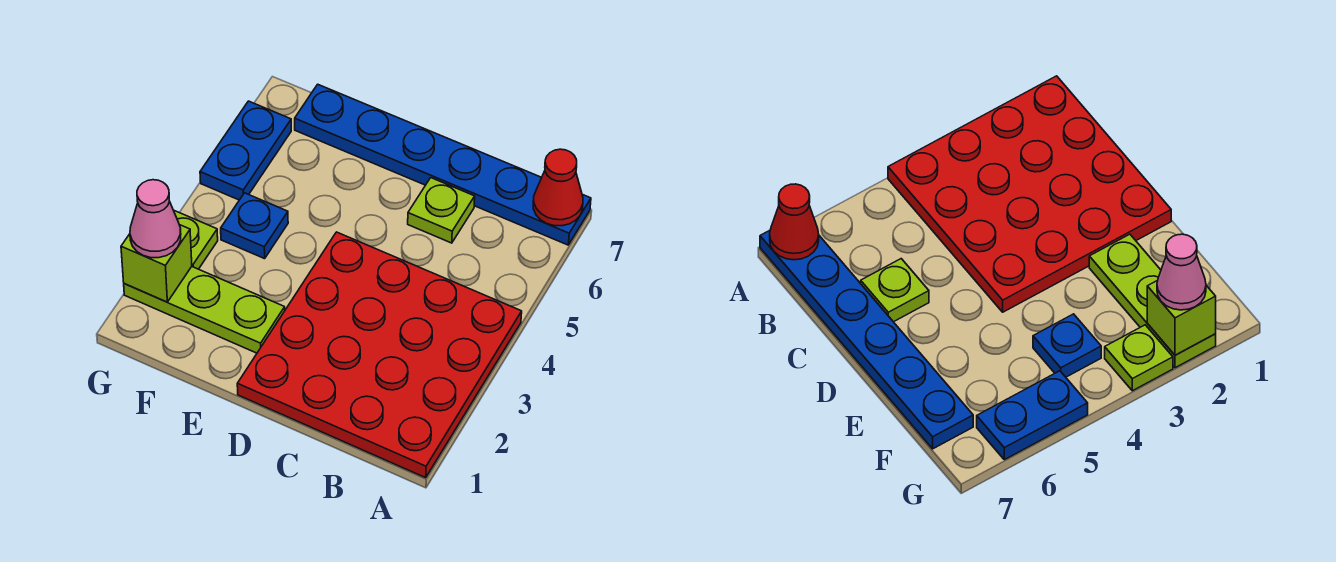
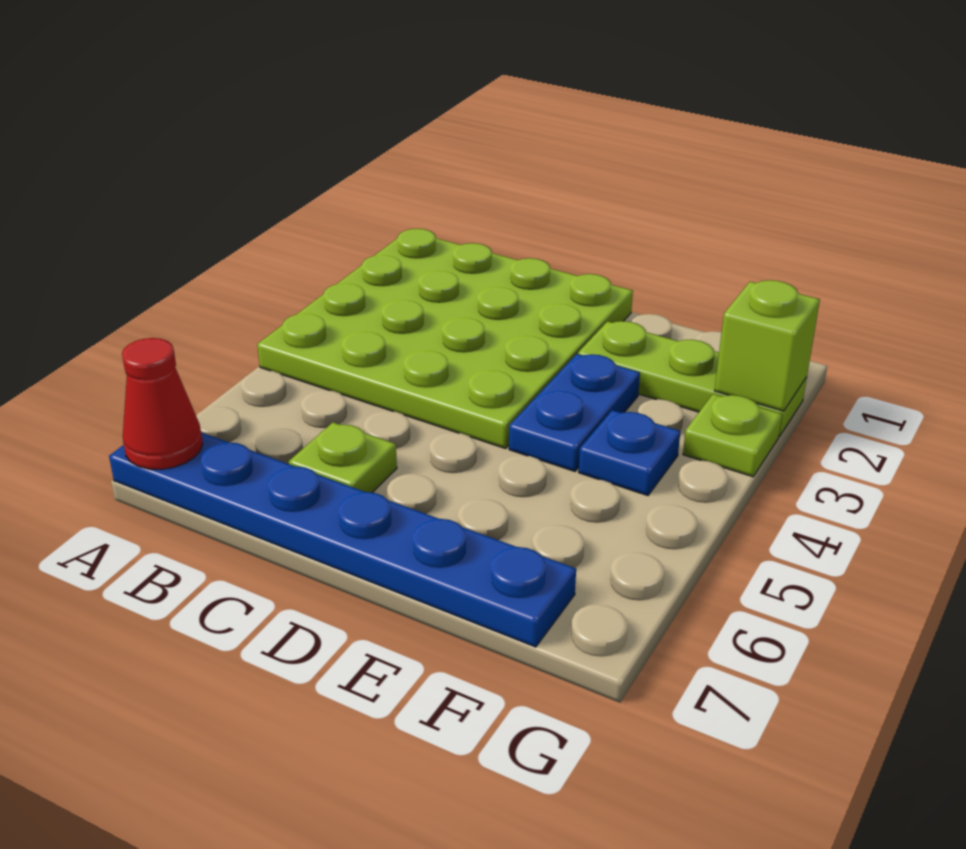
red plate A1:D4 level 1 -> lime plate A1:D4 level 1
pink cone G2 level 3 -> none
blue plate G5:G6 level 1 -> blue plate E3:E4 level 1

